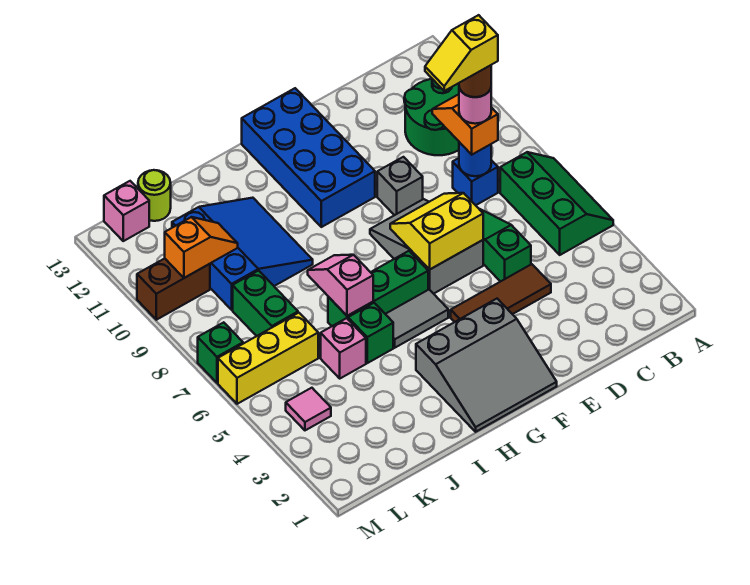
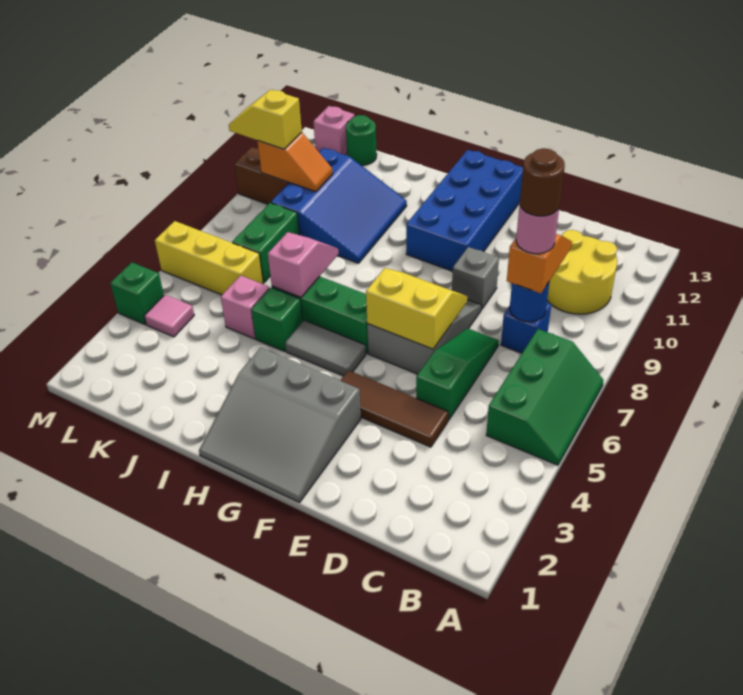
green round brick B10:C11 level 1 -> yellow round brick B10:C11 level 1
yellow slope C8:D8 level 6 top C -> yellow slope L10:M10 level 3 top L
lime round brick K13 level 1 -> green round brick K13 level 1
green brick M7 level 1 -> green brick M4 level 1

